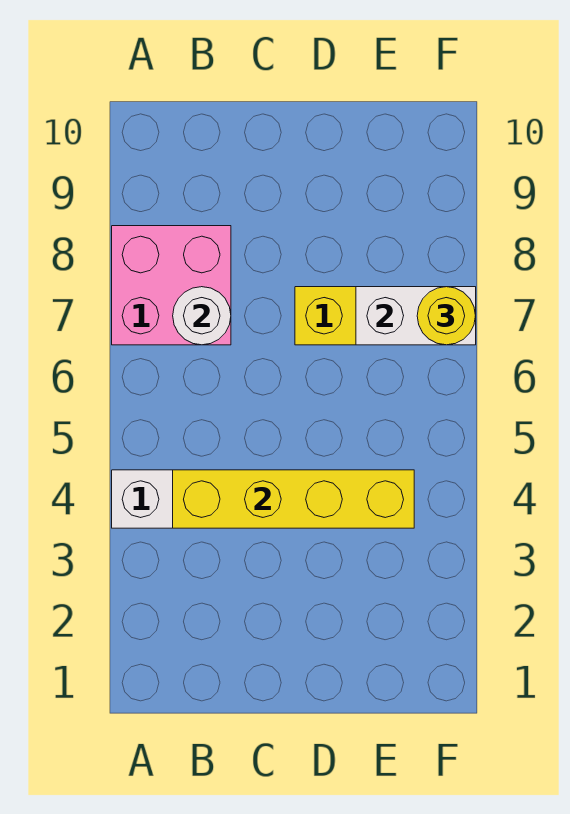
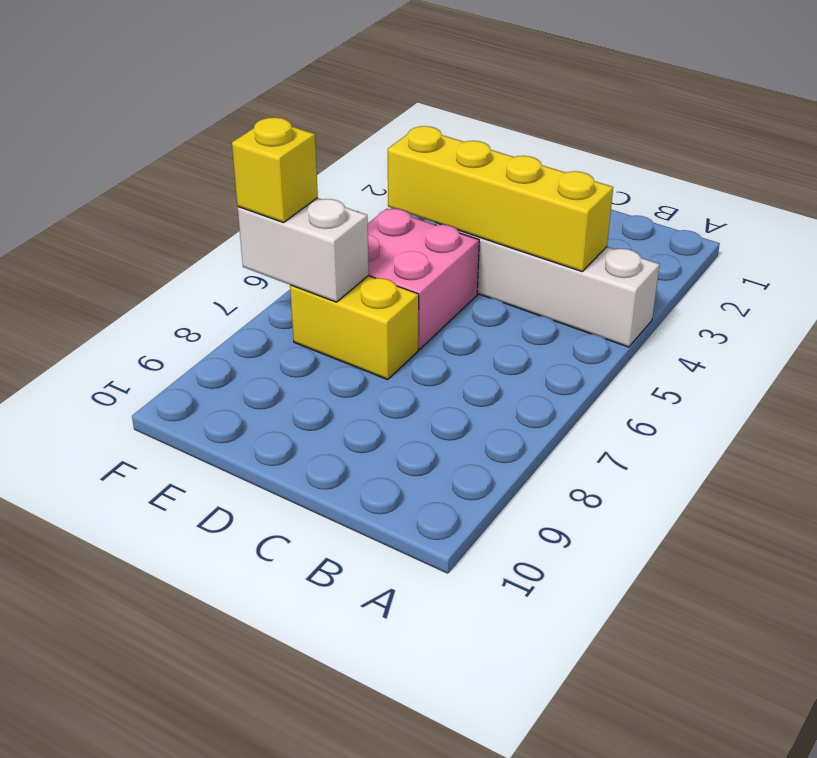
pink brick A7:B8 level 1 -> pink brick D5:E6 level 1
white round brick B7 level 2 -> none
yellow round brick F7 level 3 -> yellow brick F7 level 3

